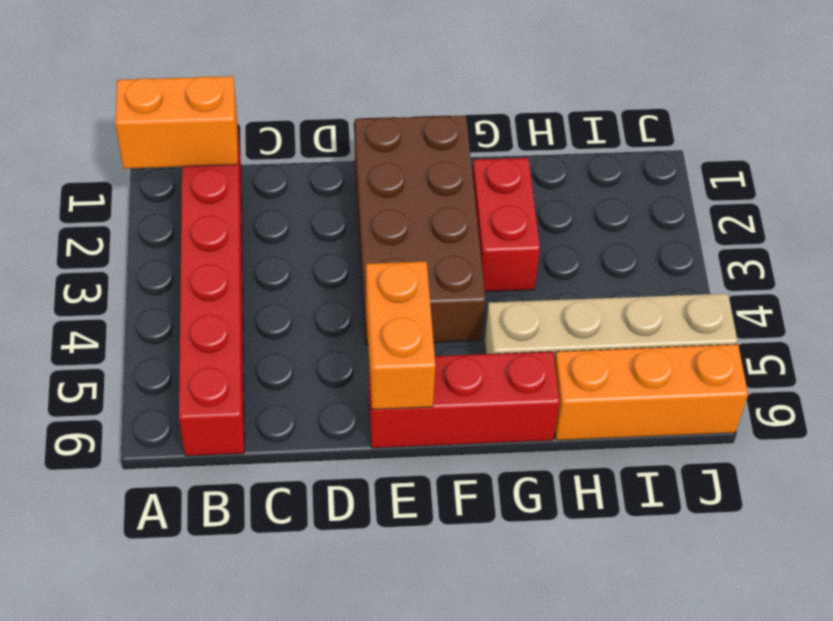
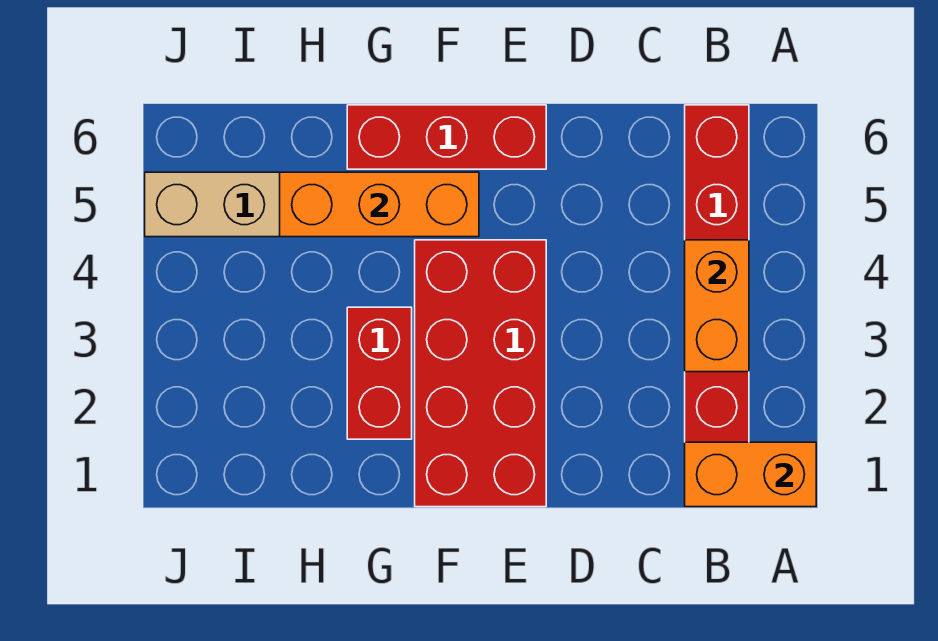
brown brick E1:F4 level 1 -> red brick E1:F4 level 1
orange brick E5:E6 level 2 -> orange brick B3:B4 level 2
orange brick H6:J6 level 1 -> orange brick F5:H5 level 2

